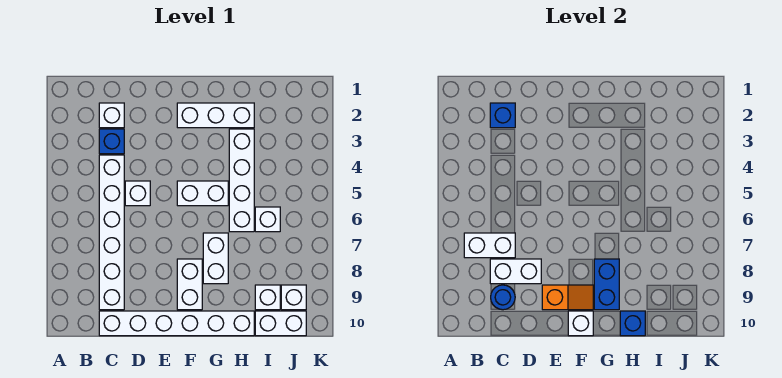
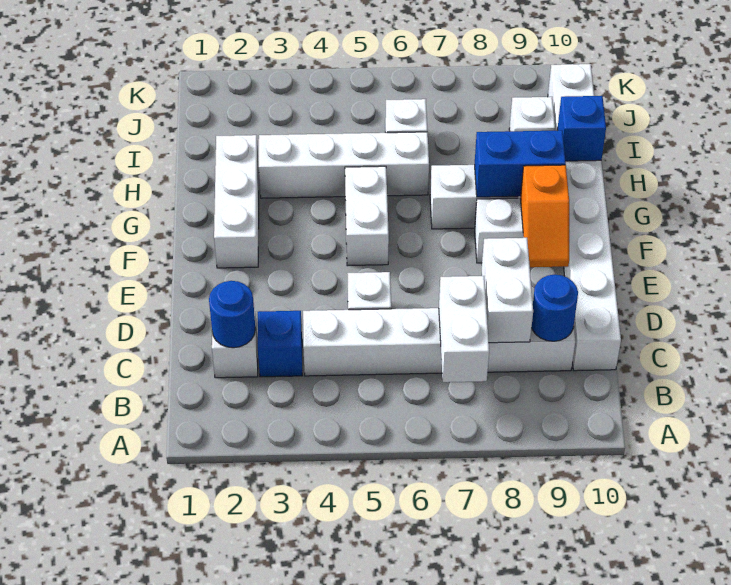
blue brick C2 level 2 -> blue round brick C2 level 2
orange slope E9:F9 level 2 top E -> orange slope E9:F9 level 2 top F
white brick F10 level 2 -> none
white brick J9 level 1 -> none

